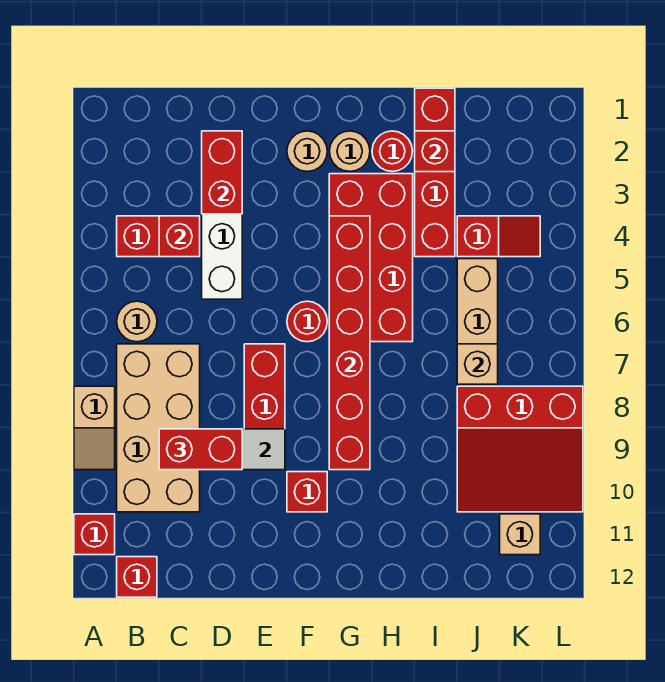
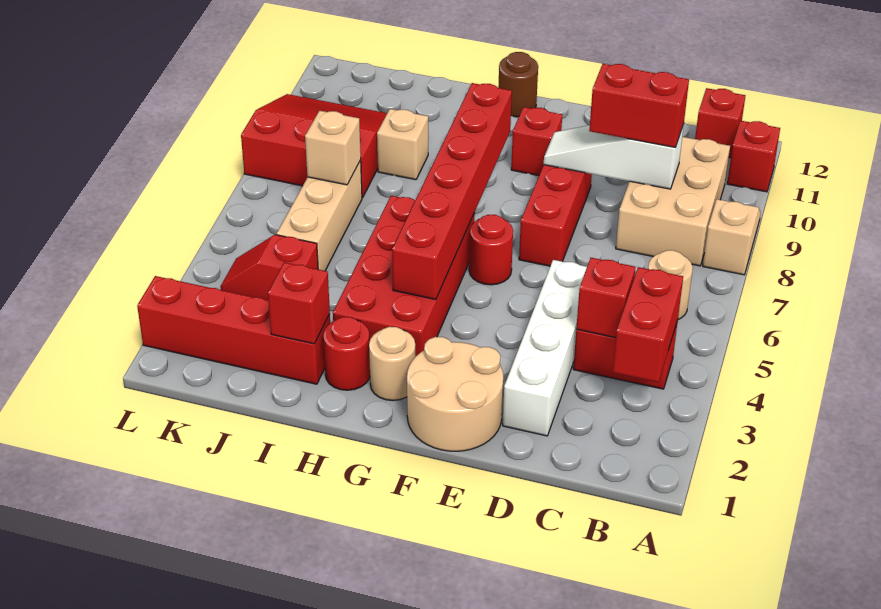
tan brick B7:C10 level 1 -> tan brick B8:C10 level 1
red brick D2:D3 level 2 -> red brick B3:B4 level 2
tan round brick F2 level 1 -> tan round brick E1:F2 level 1
none -> brown round brick G12 level 1
red brick I1:I4 level 1 -> red brick I2:L2 level 1
tan brick K11 level 1 -> tan brick I9 level 1

